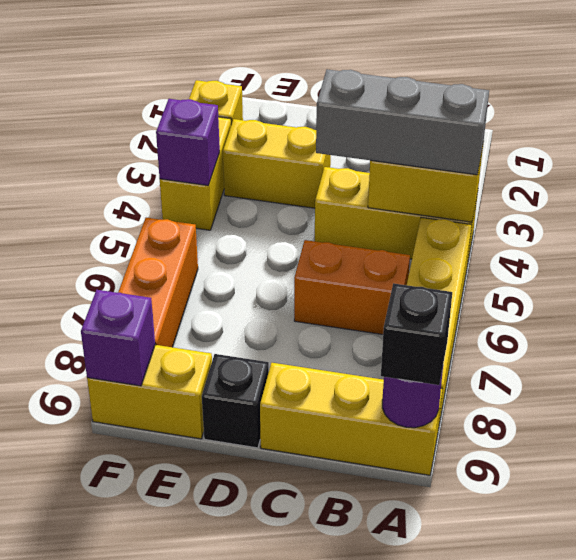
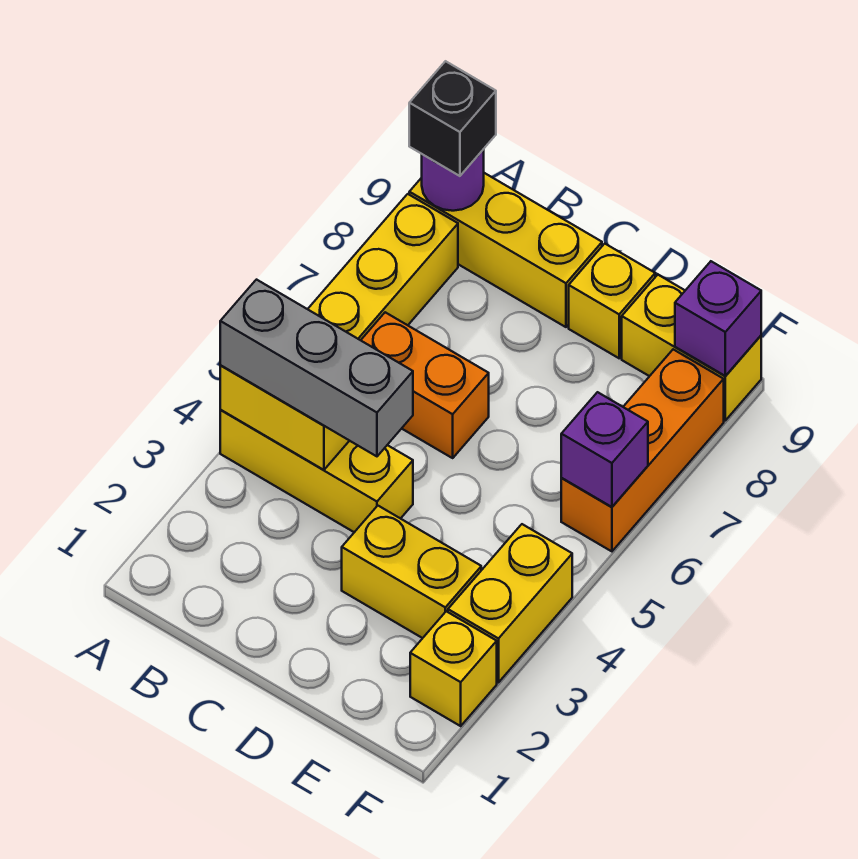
black brick D9 level 1 -> yellow brick D9 level 1
purple brick F4 level 2 -> purple brick F6 level 2

